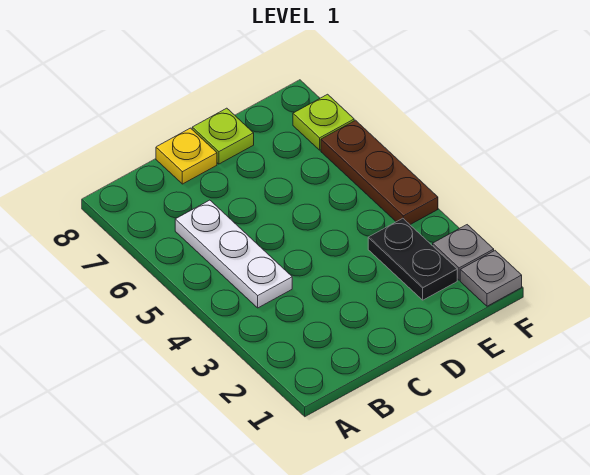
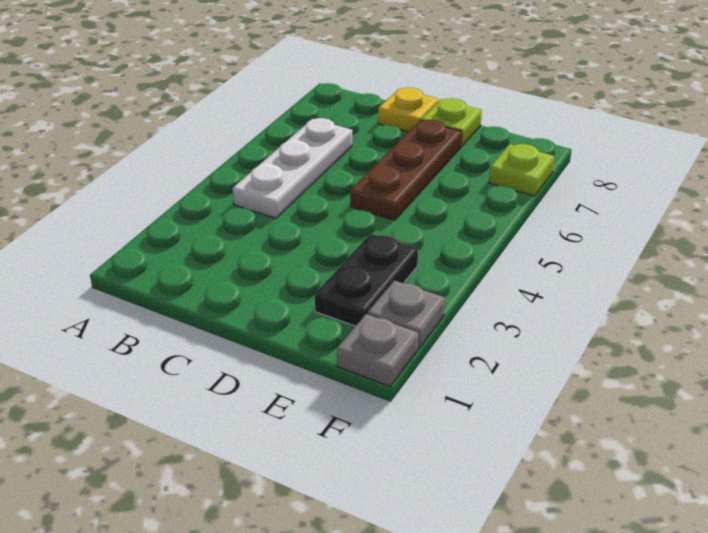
brown plate F4:F6 level 1 -> brown plate D5:D7 level 1

